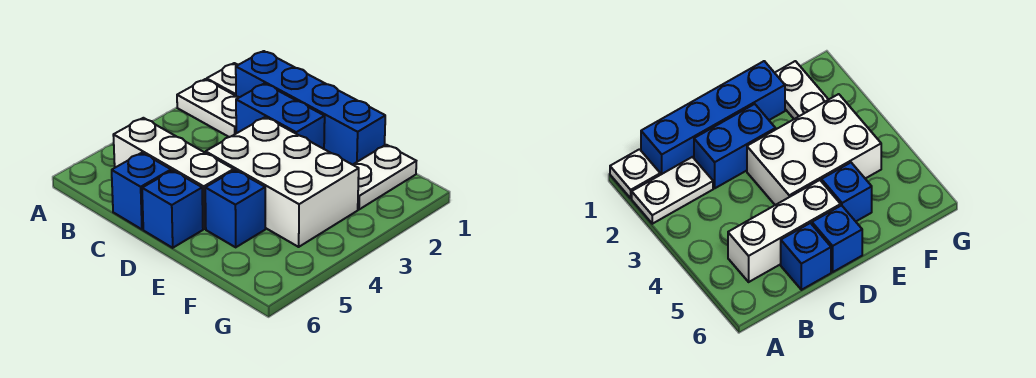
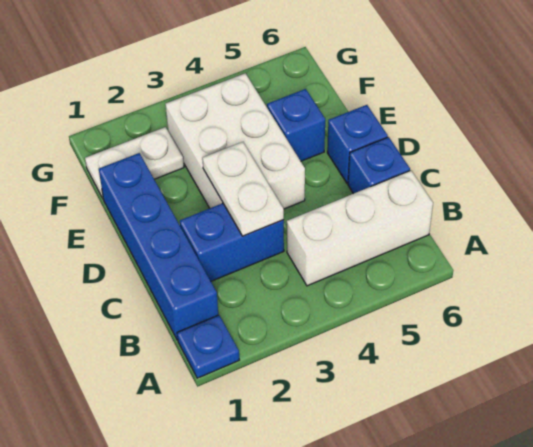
white plate A1 level 1 -> blue plate A1 level 1
white plate A2:B2 level 1 -> white plate C3:D3 level 2
white brick B5:D5 level 1 -> white brick B4:B6 level 1
blue brick C2:D2 level 1 -> blue brick C2:C3 level 1

